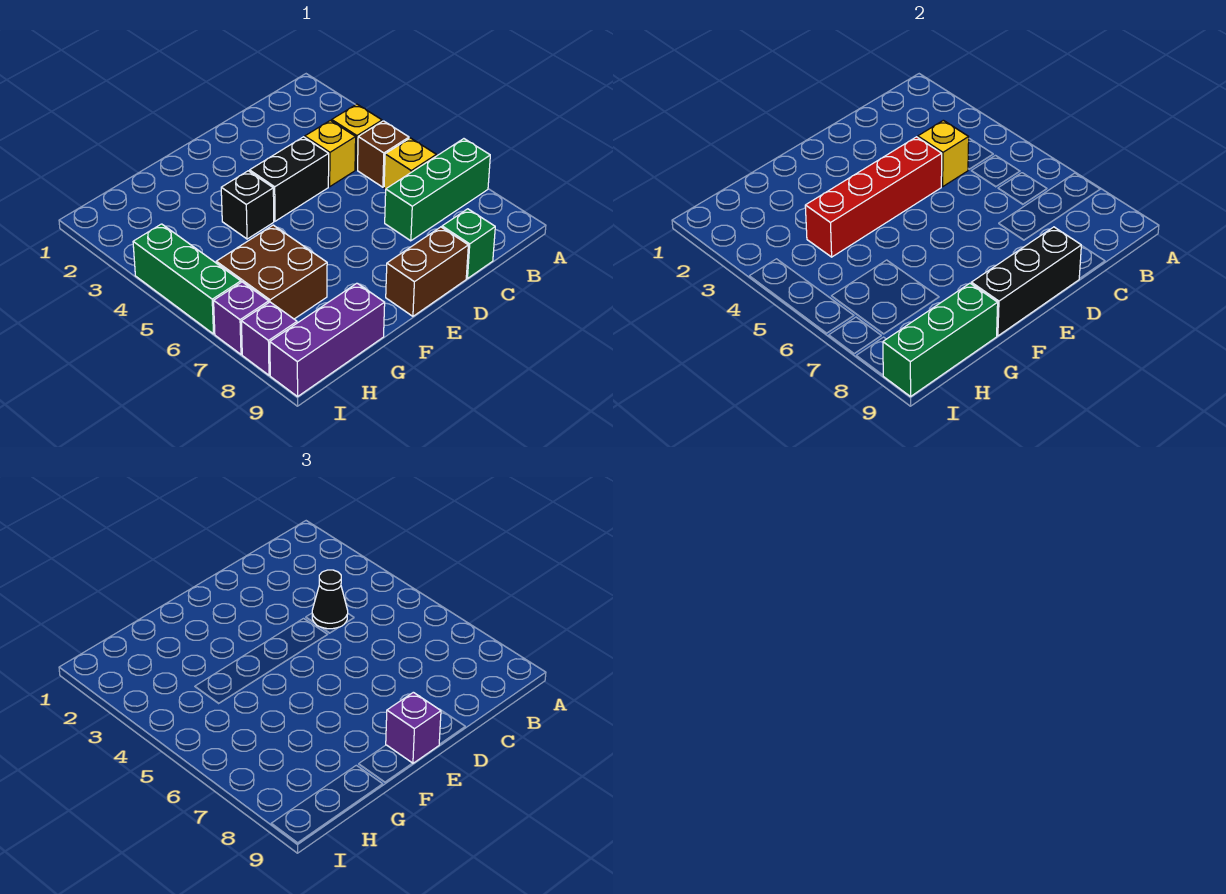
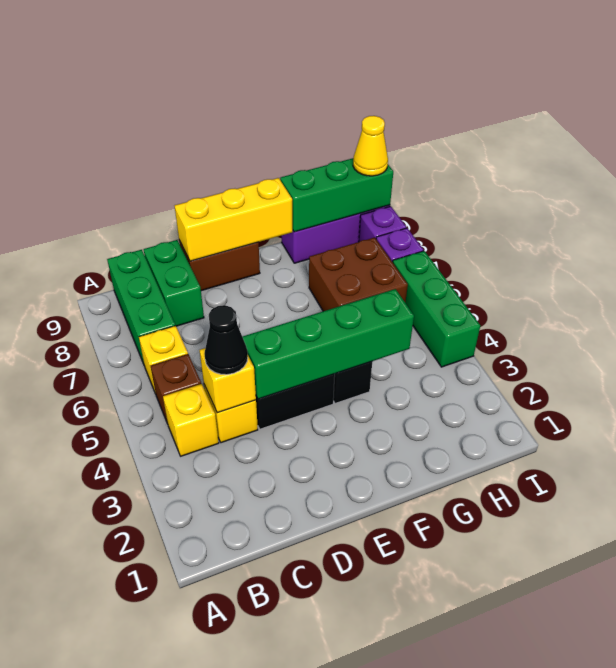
green brick A7:C7 level 1 -> green brick B7:B9 level 1
green brick C9 level 1 -> green brick C8:C9 level 1
red brick D4:G4 level 2 -> green brick D4:G4 level 2
black brick D9:F9 level 2 -> yellow brick D9:F9 level 2
purple brick E9 level 3 -> none
none -> yellow cone I9 level 3

